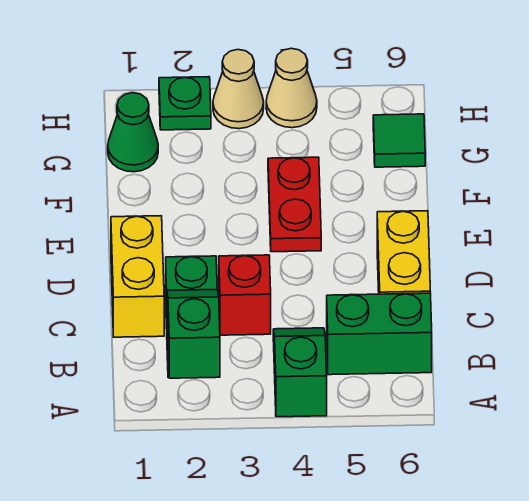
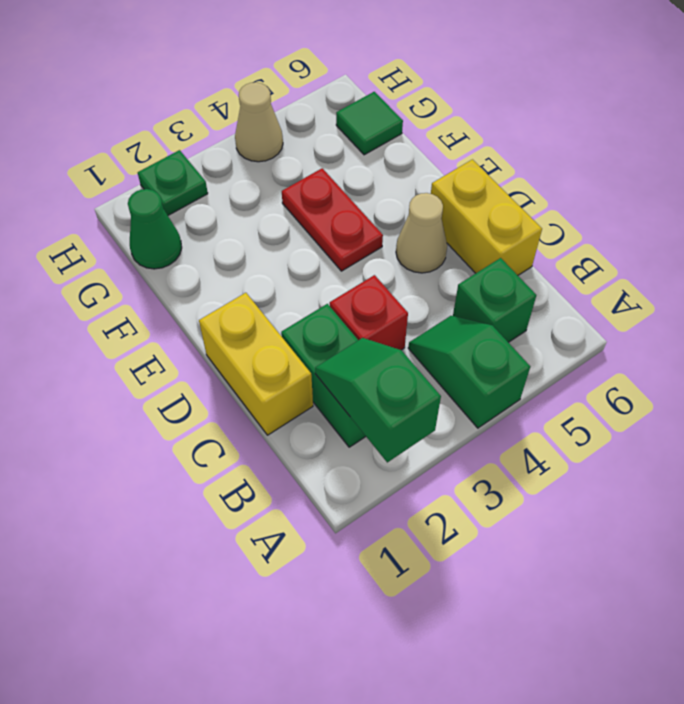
green brick B5:B6 level 1 -> green brick B5 level 1
tan cone H3 level 1 -> tan cone D5 level 1

